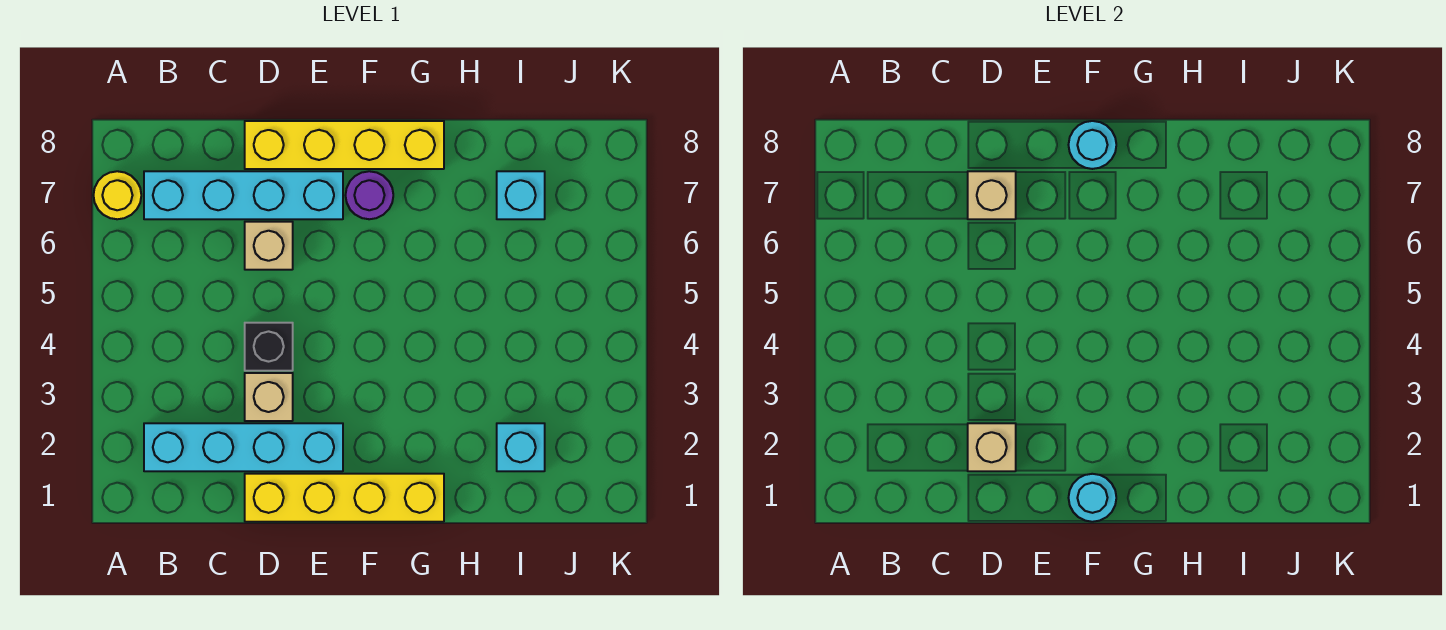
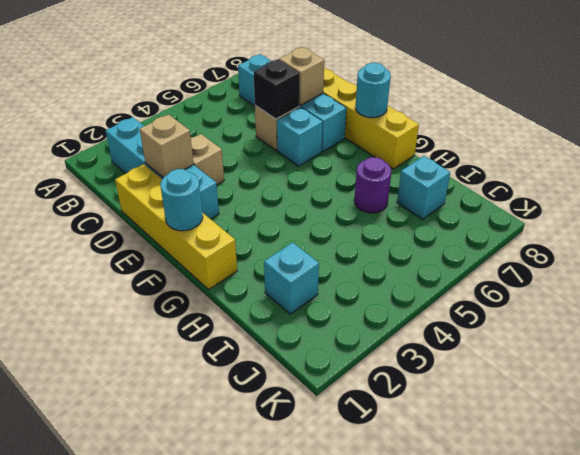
yellow round brick A7 level 1 -> none
black brick D4 level 1 -> black brick D6 level 2
none -> cyan brick E6 level 1
purple round brick F7 level 1 -> purple round brick H6 level 1

